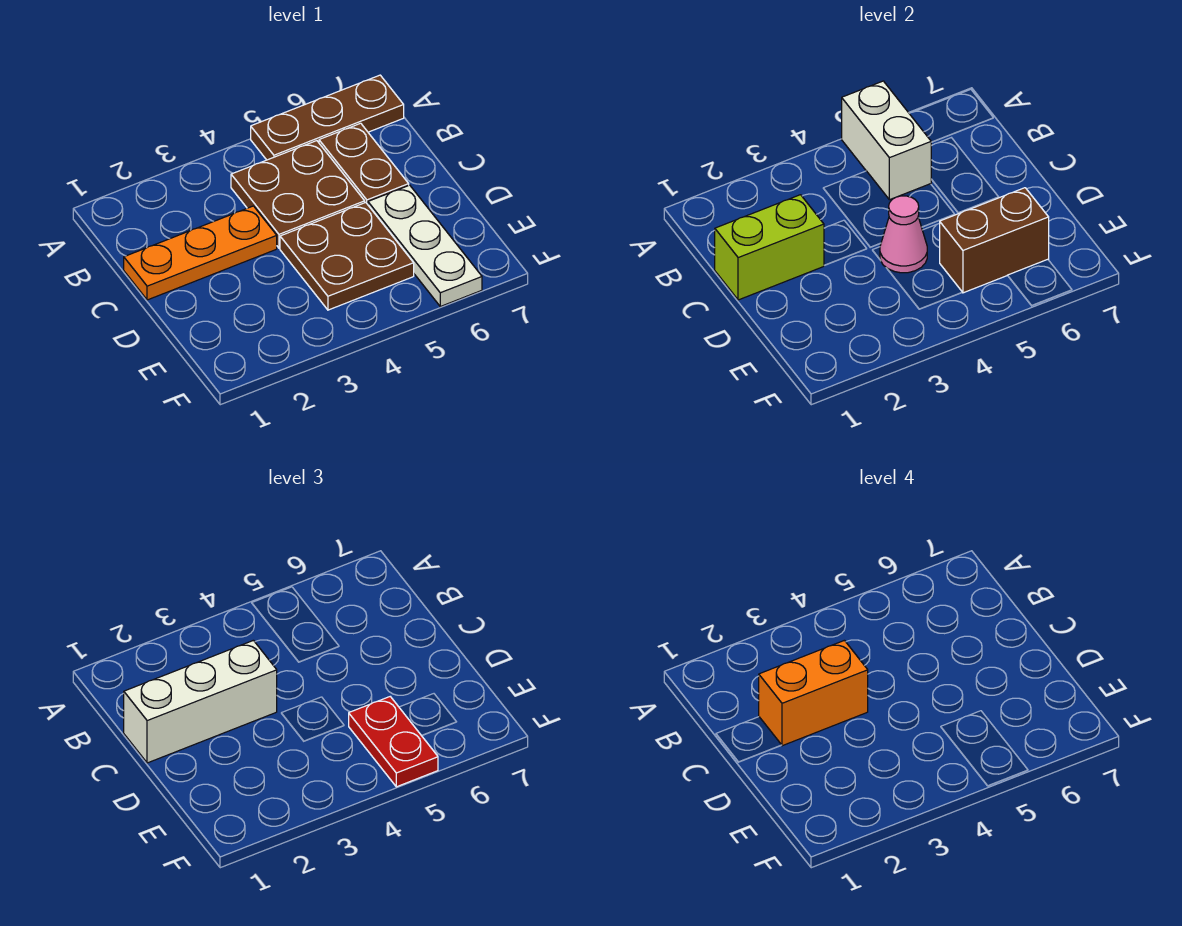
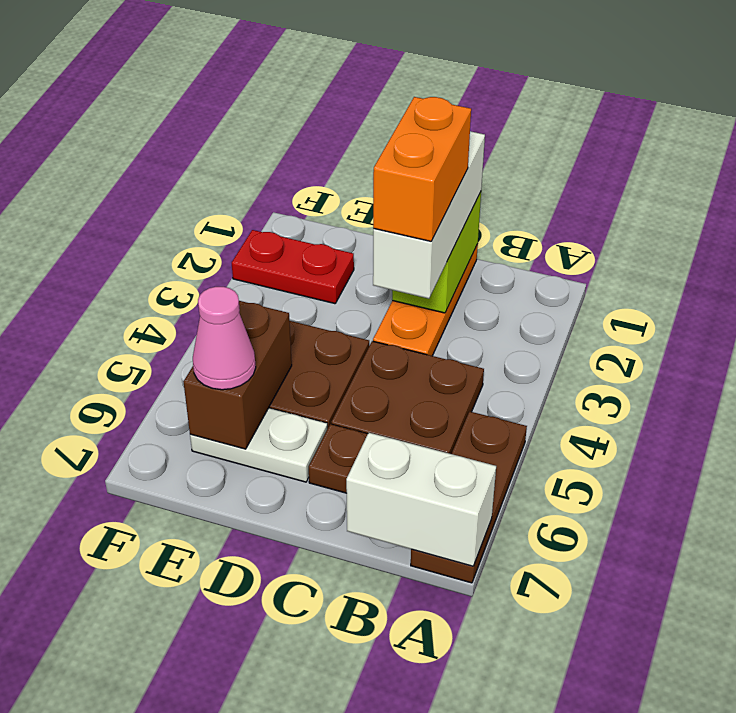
white brick A5:B5 level 2 -> white brick A7:B7 level 2
pink cone D4 level 2 -> pink cone E6 level 3
white plate D6:F6 level 1 -> white plate D6:E6 level 1
red plate E5:F5 level 3 -> red plate E2:F2 level 1

